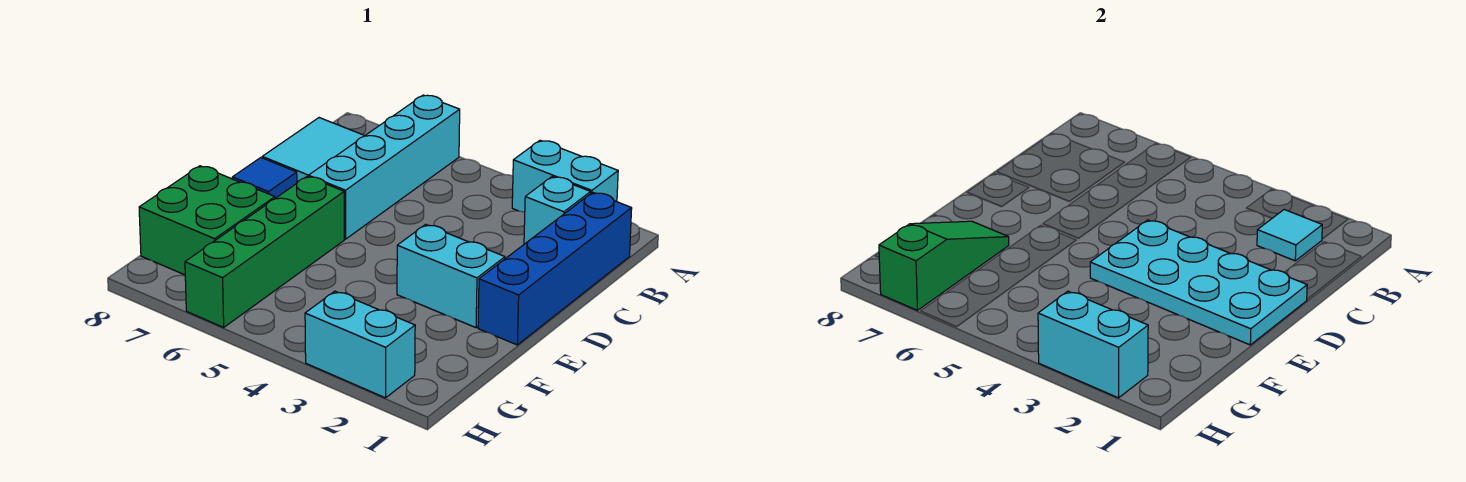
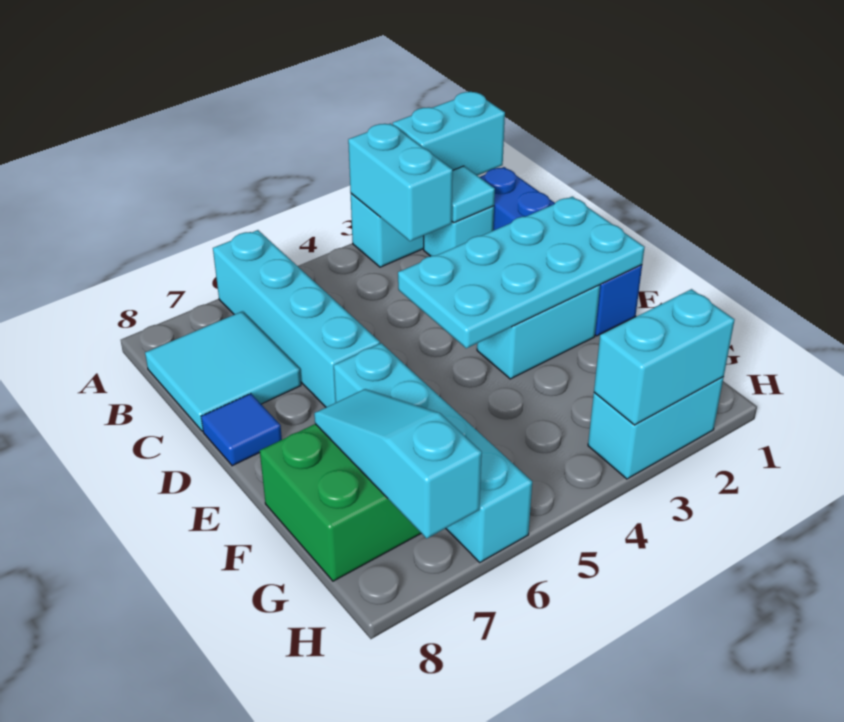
none -> cyan brick A1:A2 level 2
none -> cyan brick A3:B3 level 2
green brick E6:H6 level 1 -> cyan brick E6:H6 level 1
green slope F7:H7 level 2 top H -> cyan slope F7:H7 level 2 top H

